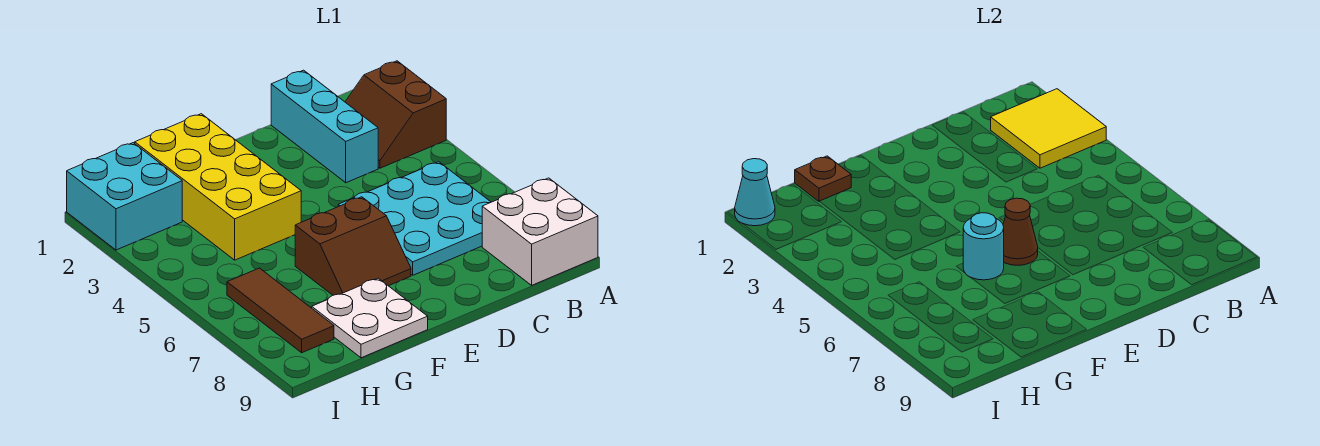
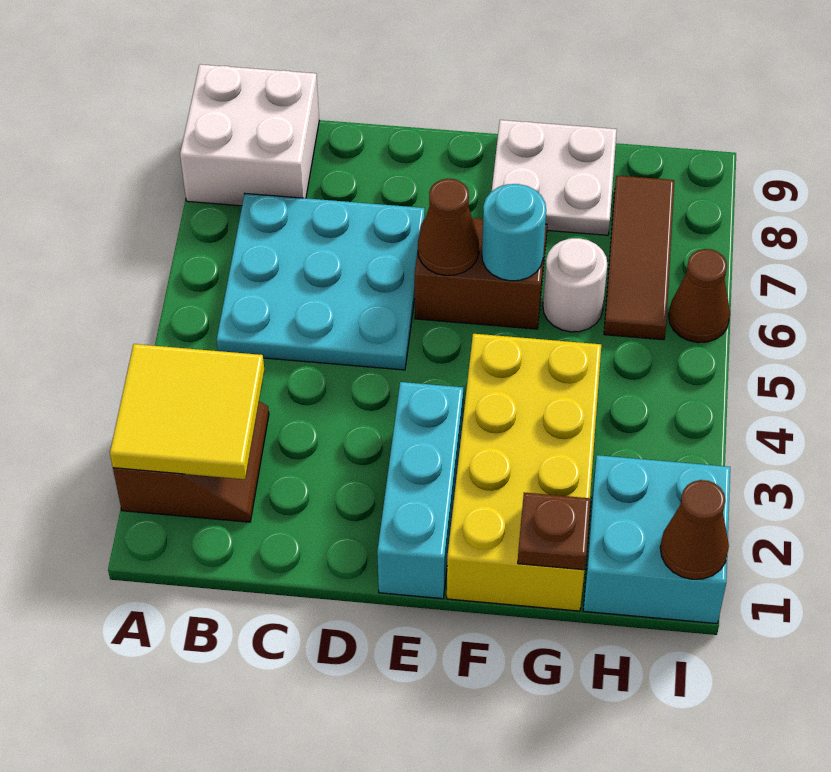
cyan brick C1:C3 level 1 -> cyan brick E1:E3 level 1
none -> white round brick G6 level 1
cyan cone I1 level 2 -> brown cone I1 level 2
none -> brown cone I6 level 1

